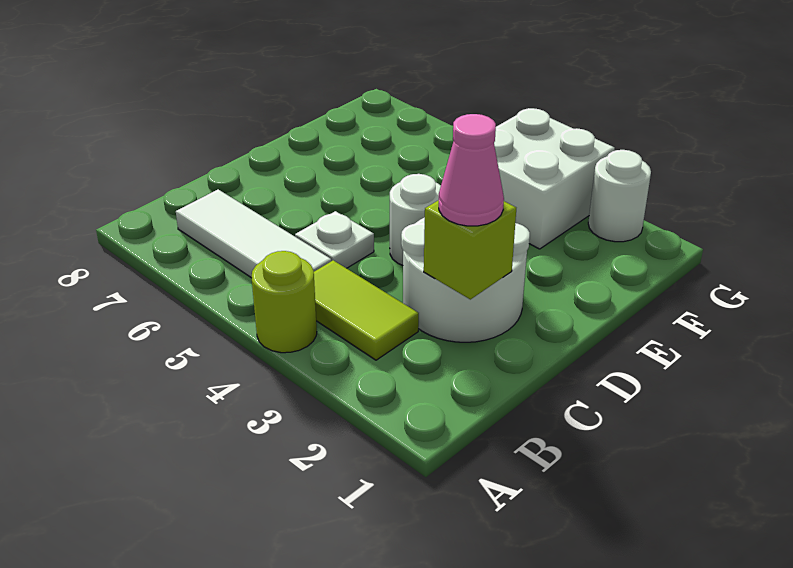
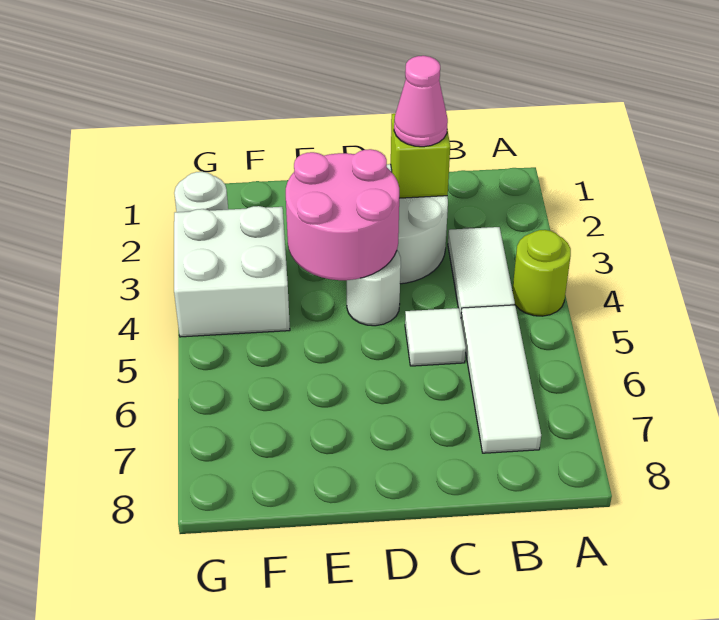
lime tile B3:B4 level 1 -> white tile B3:B4 level 1
white plate C5 level 1 -> white tile C5 level 1
none -> pink round brick D3:E4 level 2

